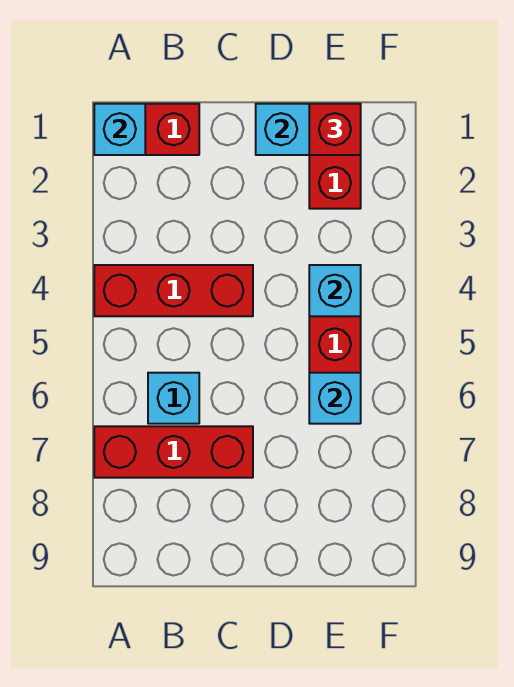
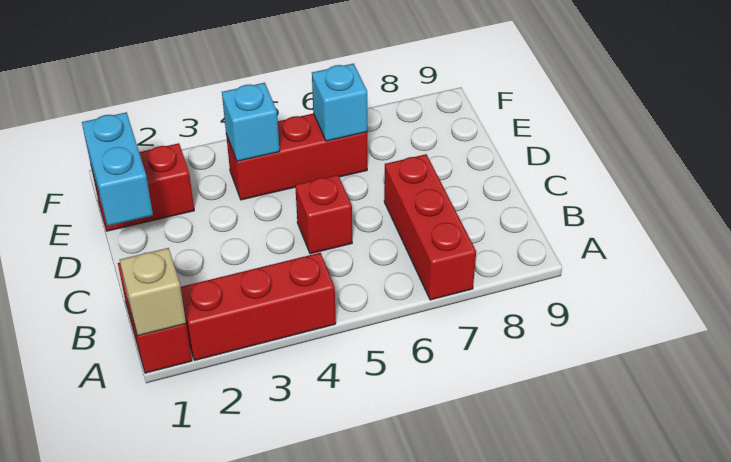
cyan brick A1 level 2 -> tan brick A1 level 2
red brick A4:C4 level 1 -> red brick A2:A4 level 1
cyan brick B6 level 1 -> none
red brick E1 level 3 -> red brick C5 level 1

